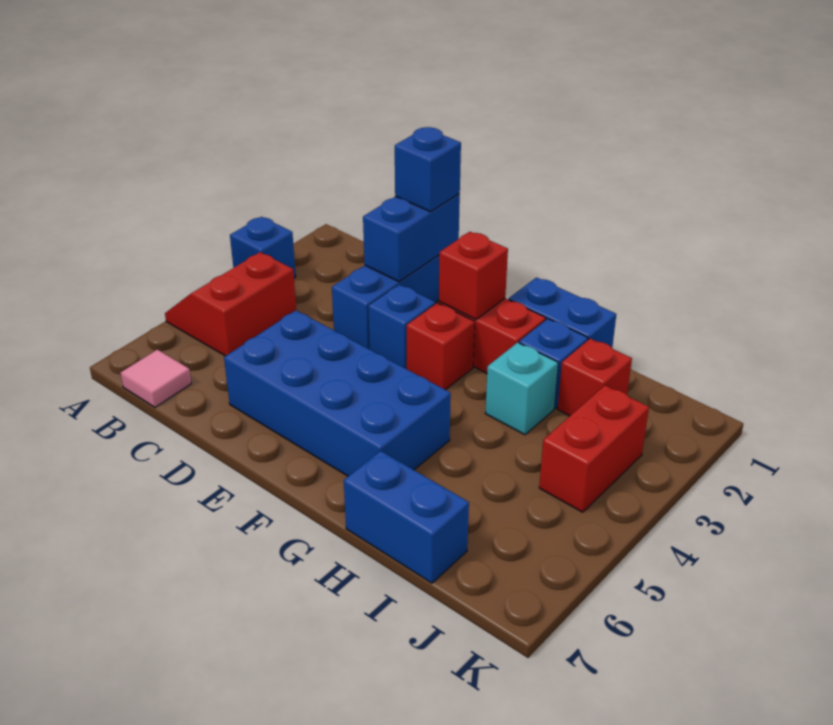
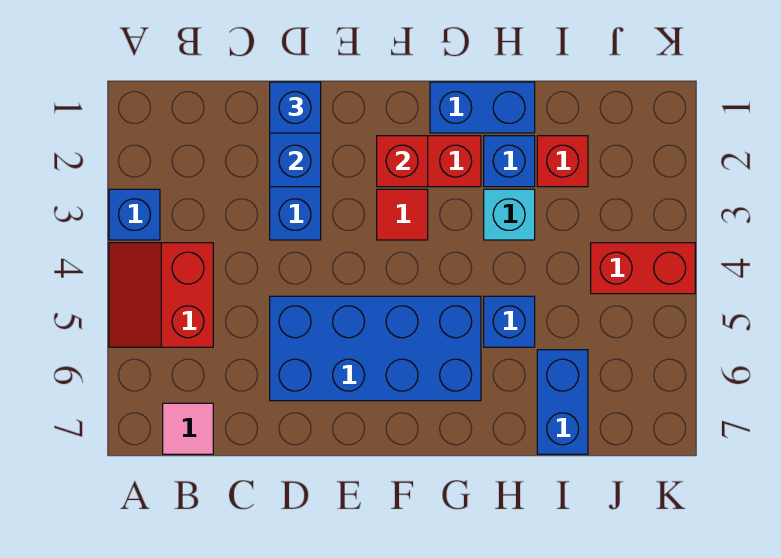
blue brick E3 level 1 -> blue brick H5 level 1
red brick F3 level 1 -> red tile F3 level 1
blue brick H7:I7 level 1 -> blue brick I6:I7 level 1
red brick J3:J4 level 1 -> red brick J4:K4 level 1

